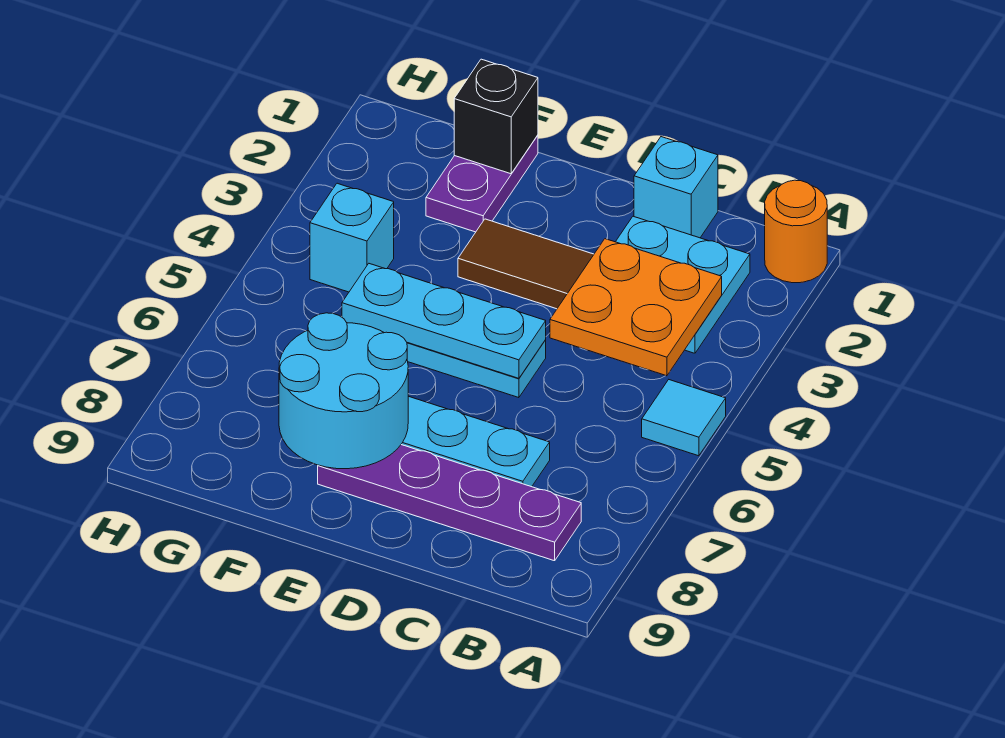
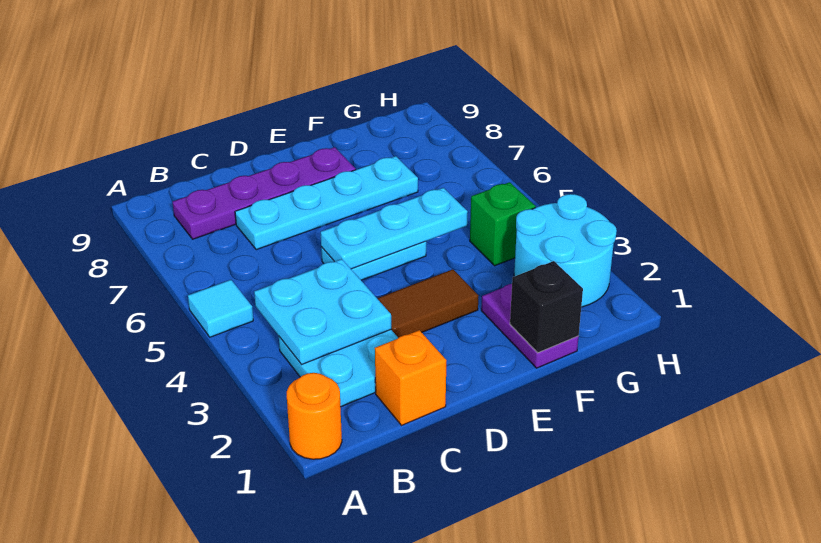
orange plate B3:C4 level 2 -> cyan plate B3:C4 level 2
cyan brick C1 level 1 -> orange brick C1 level 1
cyan round brick E7:F8 level 2 -> cyan round brick G2:H3 level 1
cyan brick G4 level 1 -> green brick G4 level 1

